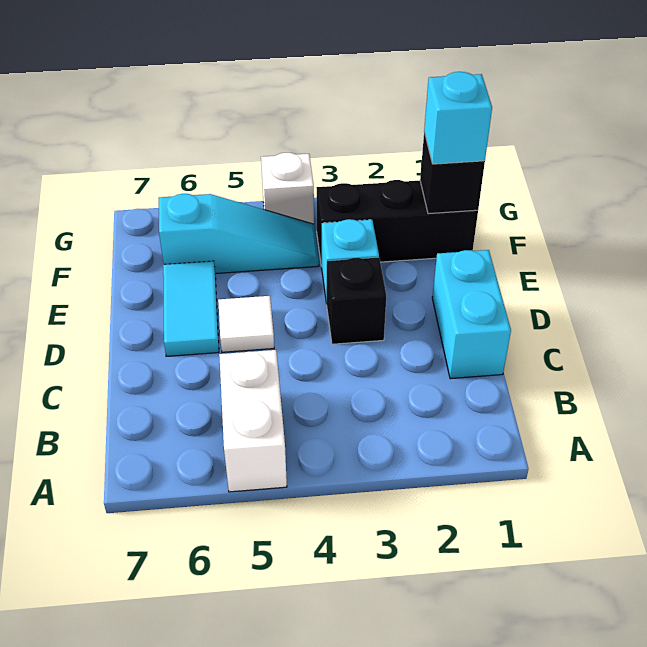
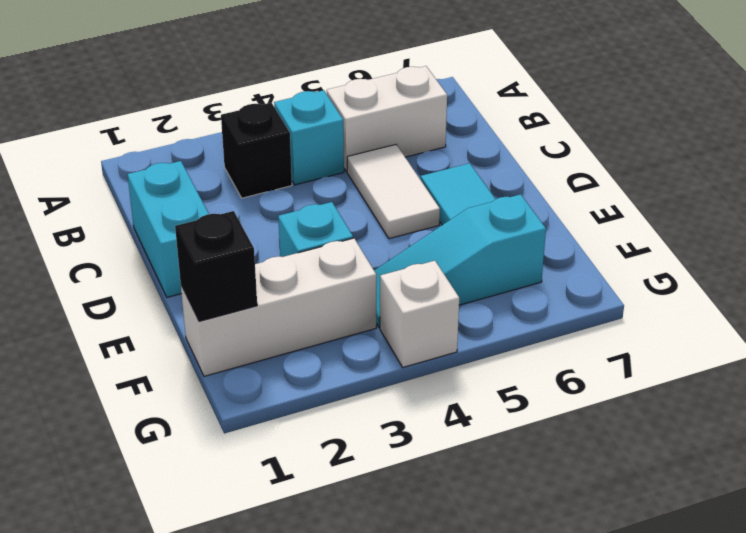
white brick A5:B5 level 1 -> white brick B5:B6 level 1
black brick D3 level 1 -> black brick B3 level 1
white tile D5 level 1 -> white tile C5:D5 level 1
black brick F1:F3 level 1 -> white brick F1:F3 level 1
cyan brick F1 level 3 -> cyan brick B4 level 1

